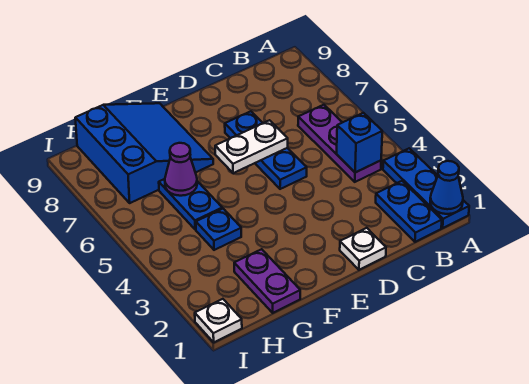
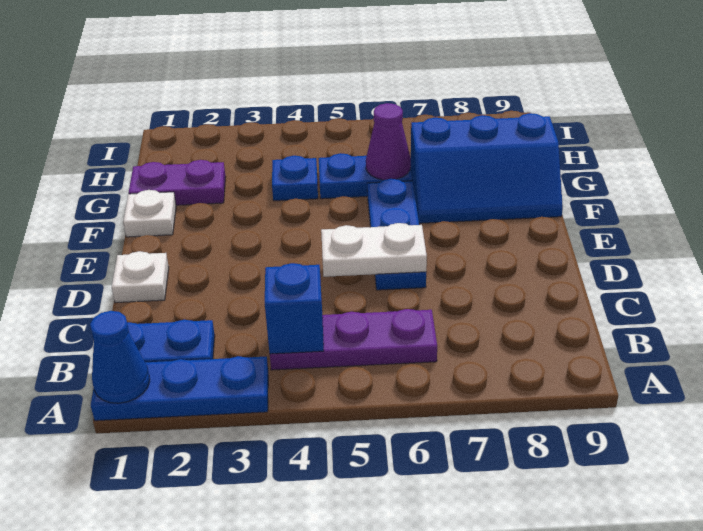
blue plate D5:D7 level 1 -> blue plate D6:F6 level 1
white plate D6:E6 level 2 -> white plate D5:D6 level 2
blue slope F7:H9 level 1 top H -> blue slope F7:G9 level 1 top G
white plate I1 level 1 -> white plate F1 level 1

